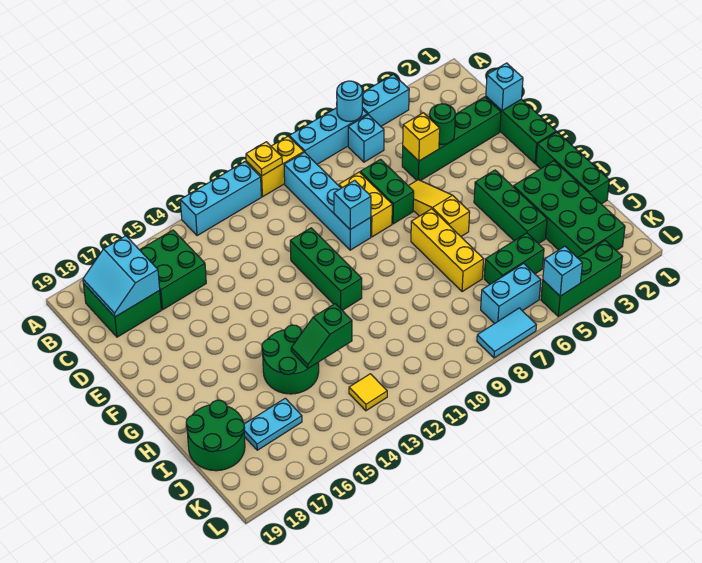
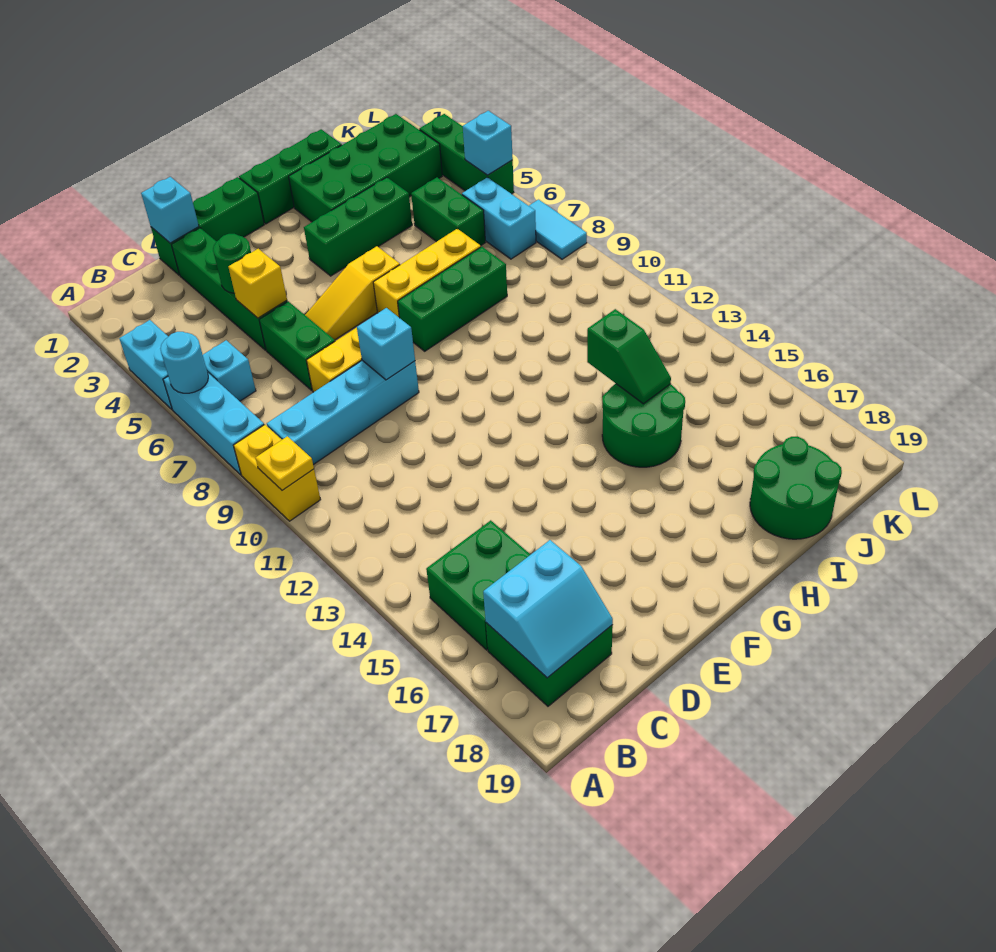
cyan brick A11:A13 level 1 -> none
green brick D7:E7 level 1 -> green brick D6:D7 level 1
green brick E11:G11 level 1 -> green brick G8:I8 level 1
cyan plate J16:J17 level 1 -> none
yellow tile K13 level 1 -> none

